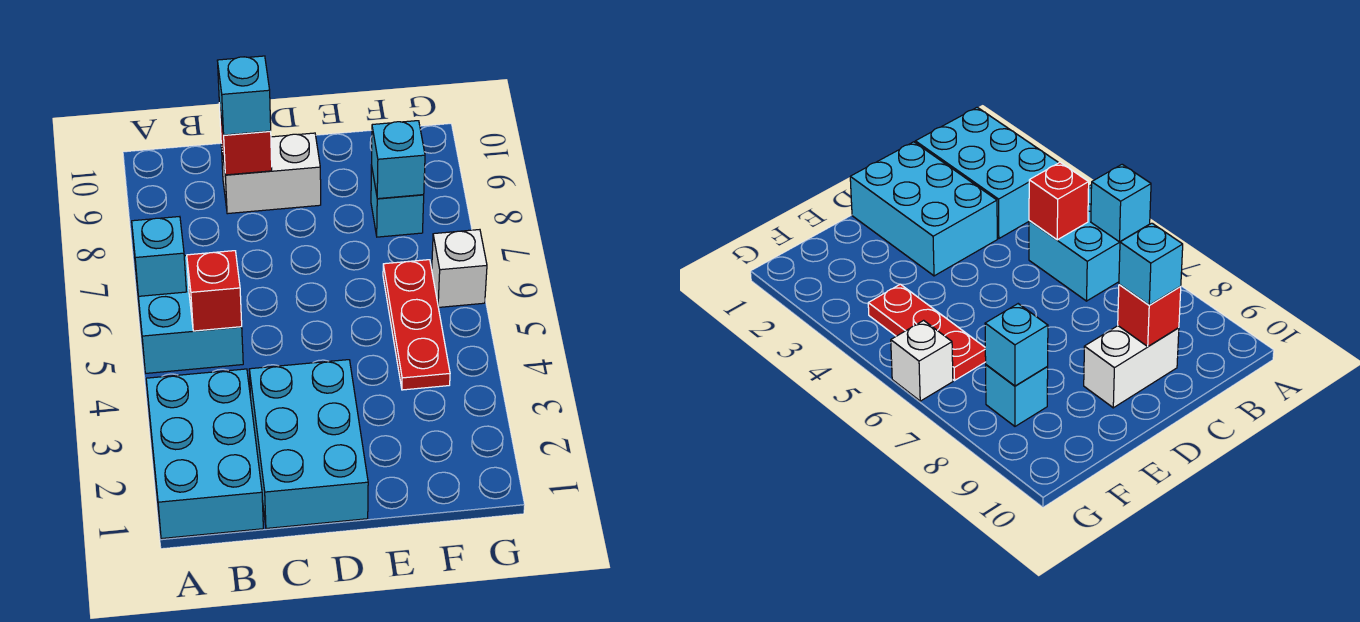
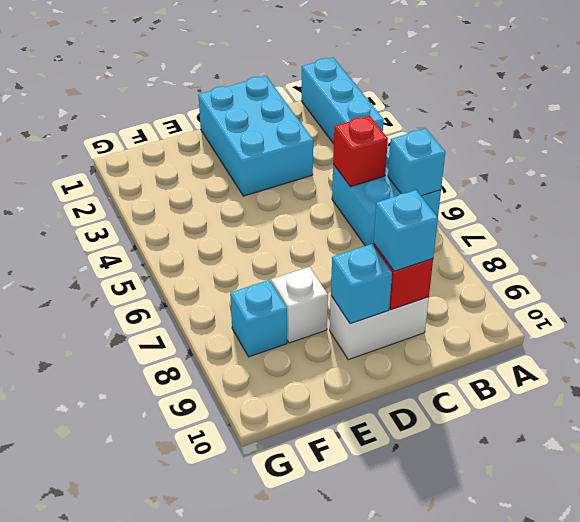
cyan brick A1:B3 level 1 -> cyan brick A1:A3 level 1
red plate F4:F6 level 1 -> none
cyan brick F8 level 2 -> cyan brick D9 level 2
white brick G6 level 1 -> white brick E8 level 1

